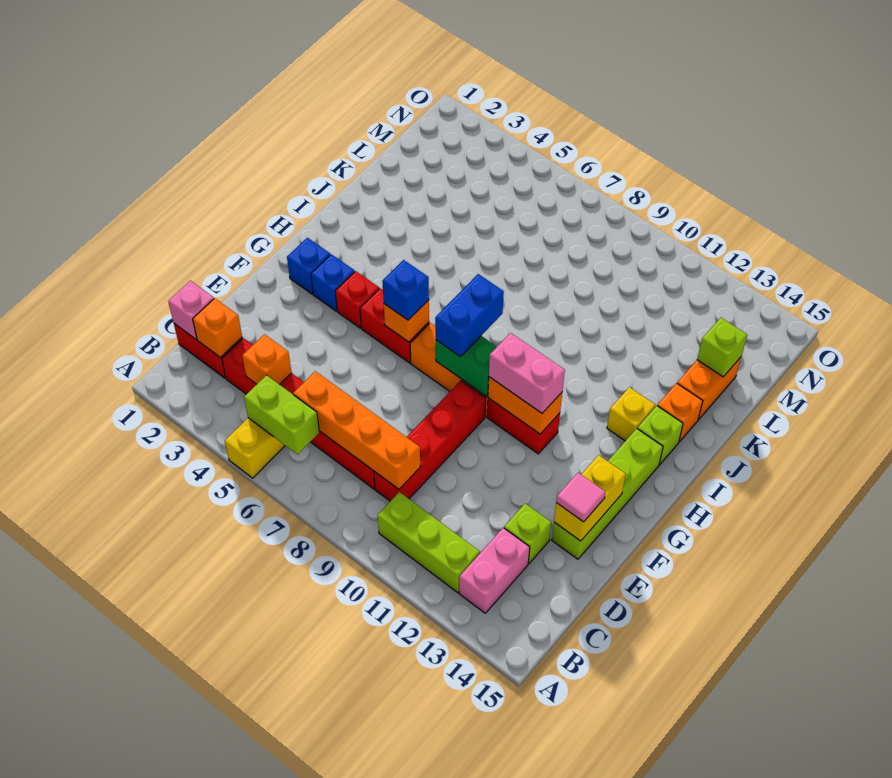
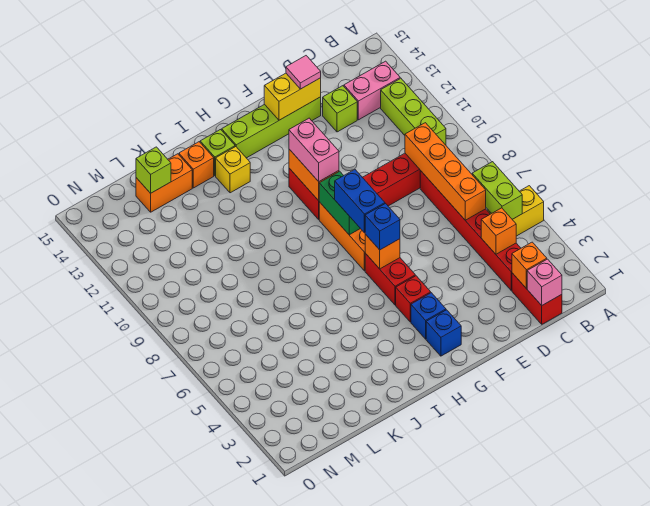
blue brick G8:H8 level 3 -> blue brick G7:G8 level 3

